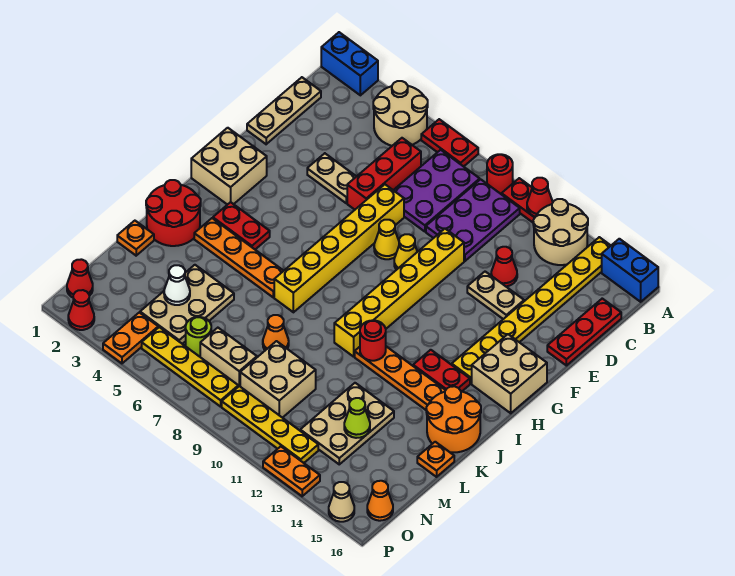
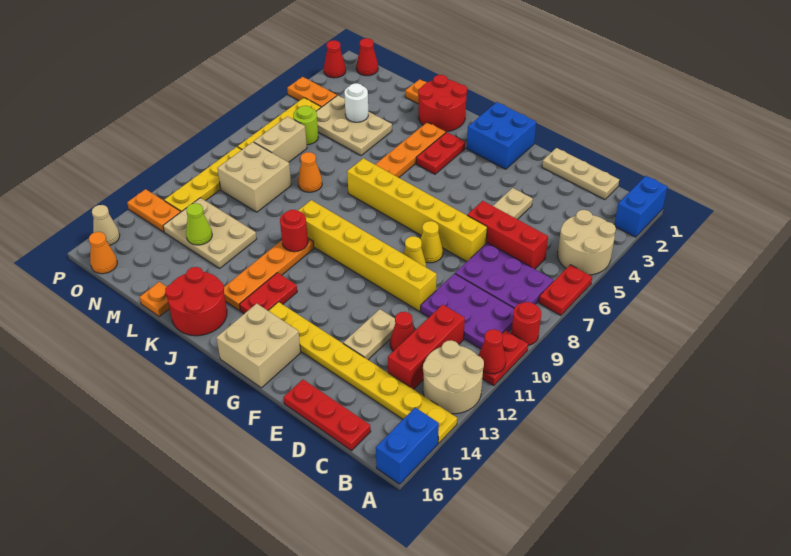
none -> red brick C11:C13 level 1
tan brick G1:H2 level 1 -> blue brick G1:H2 level 1
orange round brick J15:K16 level 1 -> red round brick J15:K16 level 1
white cone M4 level 2 -> white round brick M4 level 2
orange plate P12:P13 level 1 -> orange plate O13:P13 level 1

